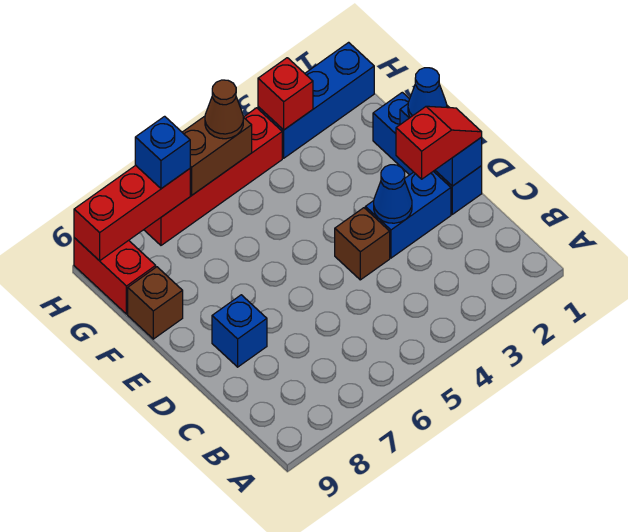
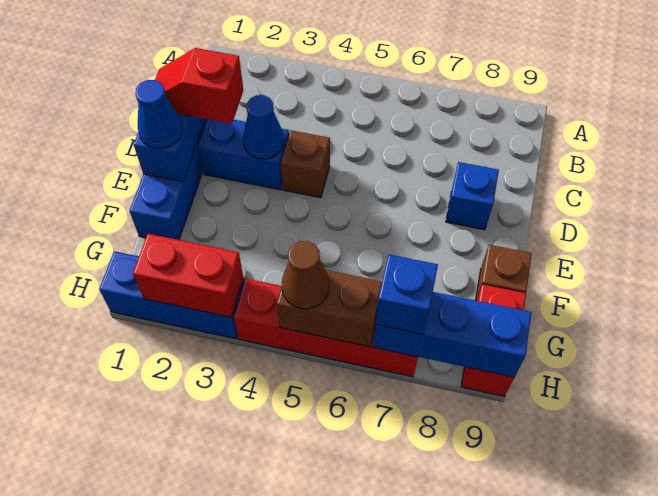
red brick H3 level 2 -> red brick H2:H3 level 2
red brick H7:H9 level 2 -> blue brick H7:H9 level 2

